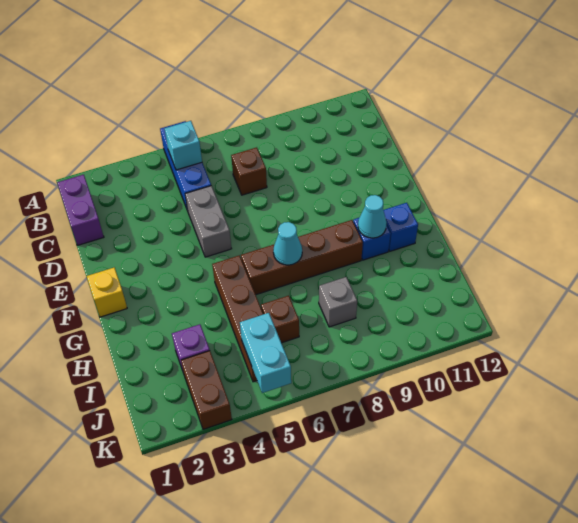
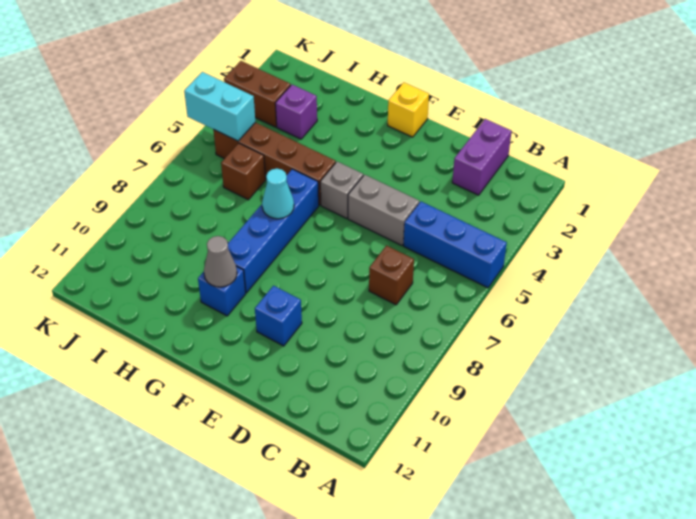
purple brick B1:C1 level 1 -> purple brick C1:C2 level 1
cyan brick B5 level 2 -> none
brown brick G6:G9 level 1 -> blue brick G6:G9 level 1
cyan cone G10 level 2 -> grey cone G10 level 2
blue brick G11 level 1 -> blue brick E10 level 1
grey brick I8 level 1 -> grey brick F5 level 1

